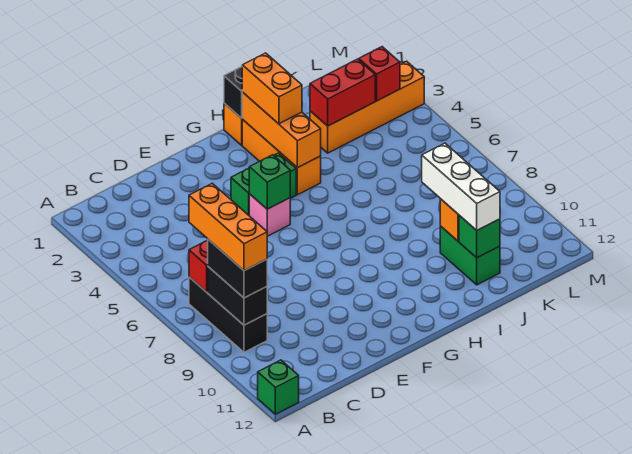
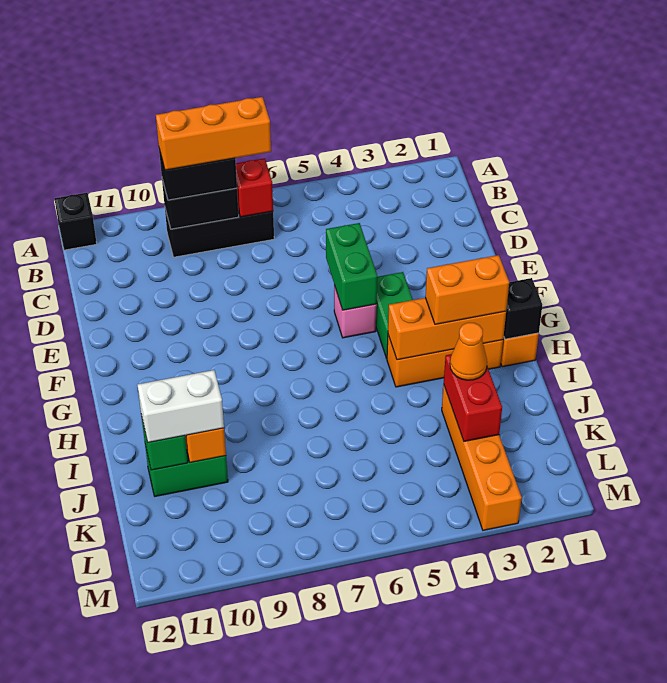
green brick A12 level 1 -> black brick A12 level 1
green brick F5 level 2 -> green brick E5:F5 level 2
none -> orange cone J3 level 3
white brick J9:J11 level 3 -> white brick J10:J11 level 3
red brick L3 level 2 -> none

